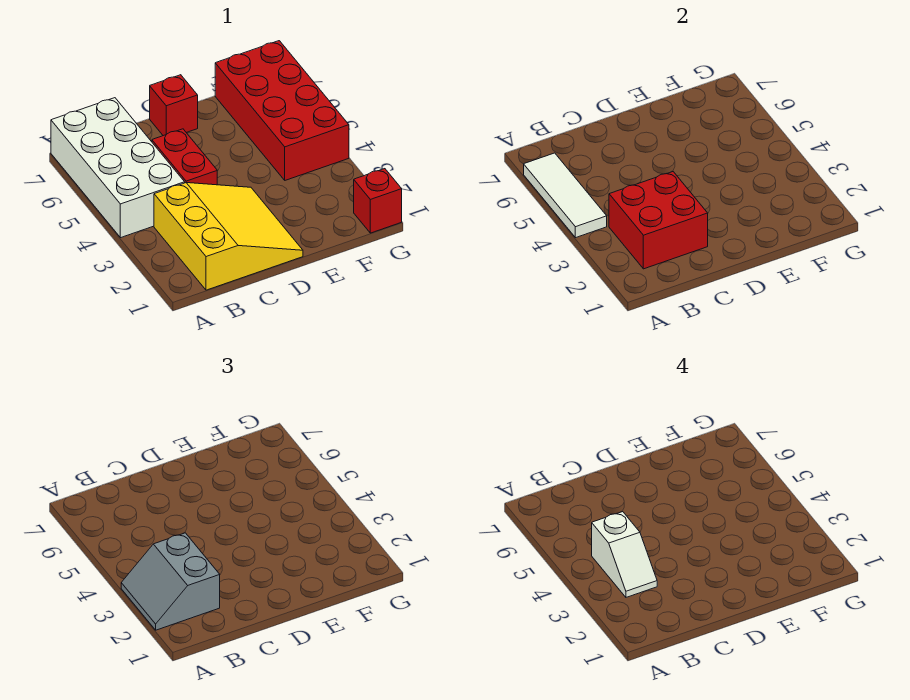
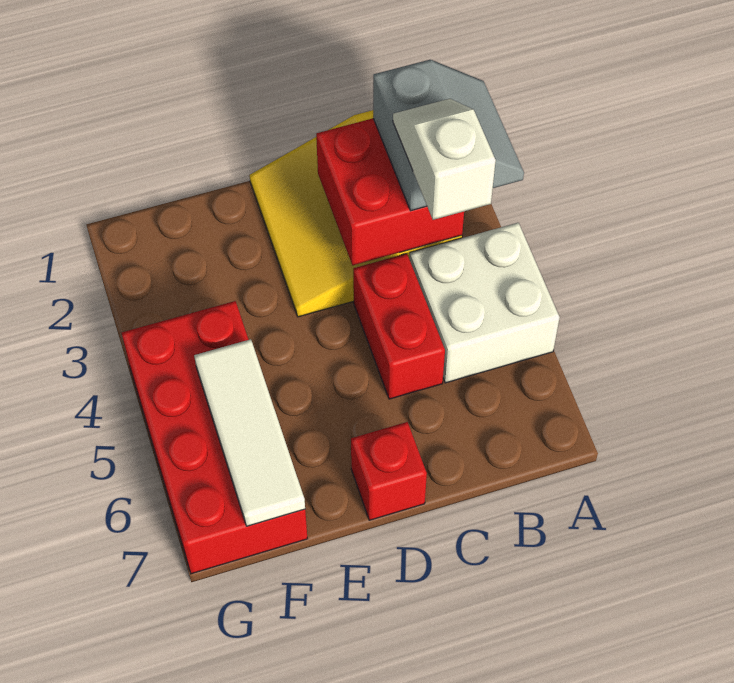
white brick A4:B7 level 1 -> white brick A4:B5 level 1
white tile A4:A6 level 2 -> white tile F5:F7 level 2
red brick G1 level 1 -> none

